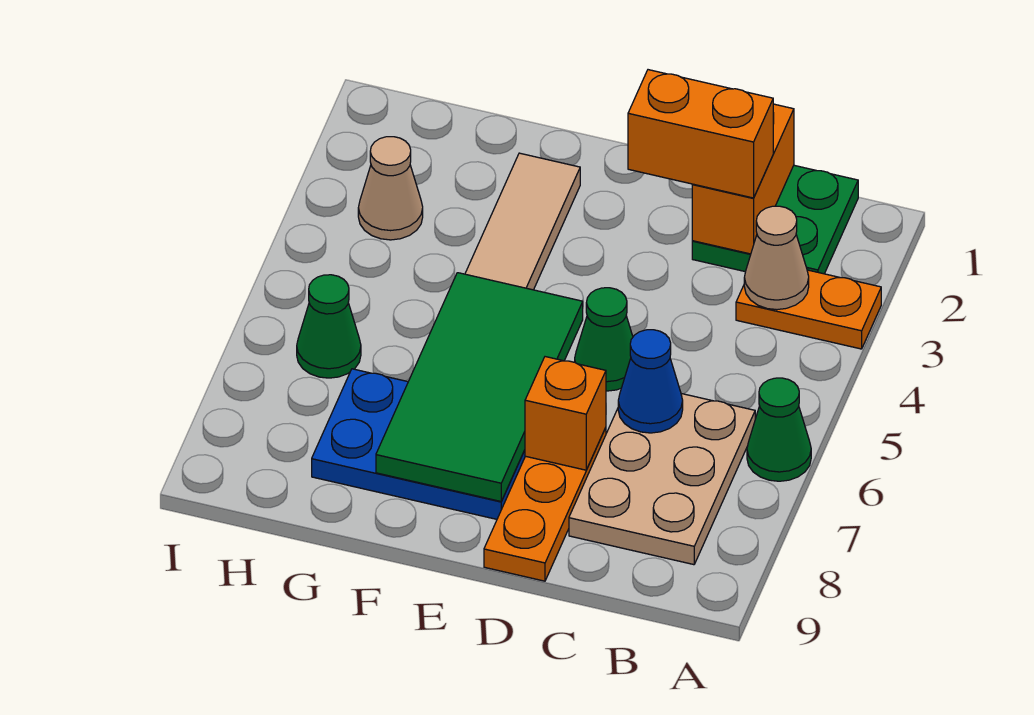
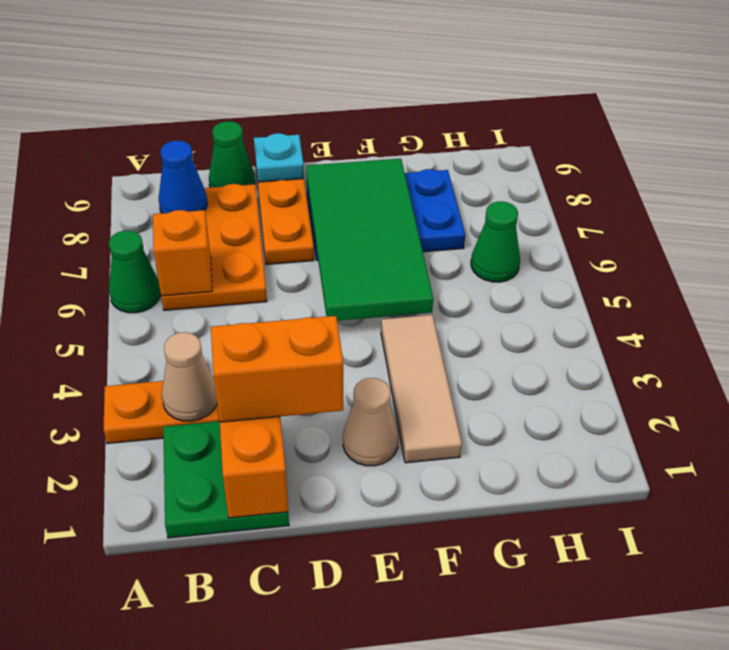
tan plate B6:C8 level 1 -> orange plate B6:C8 level 1
blue cone C6 level 2 -> blue cone B8 level 2
green cone D5 level 1 -> green cone C9 level 1
orange brick D7 level 2 -> orange brick B6 level 2
none -> cyan plate D9 level 2
tan cone H3 level 1 -> tan cone E2 level 1

